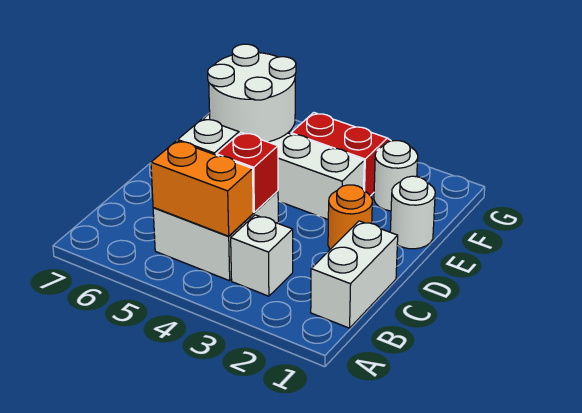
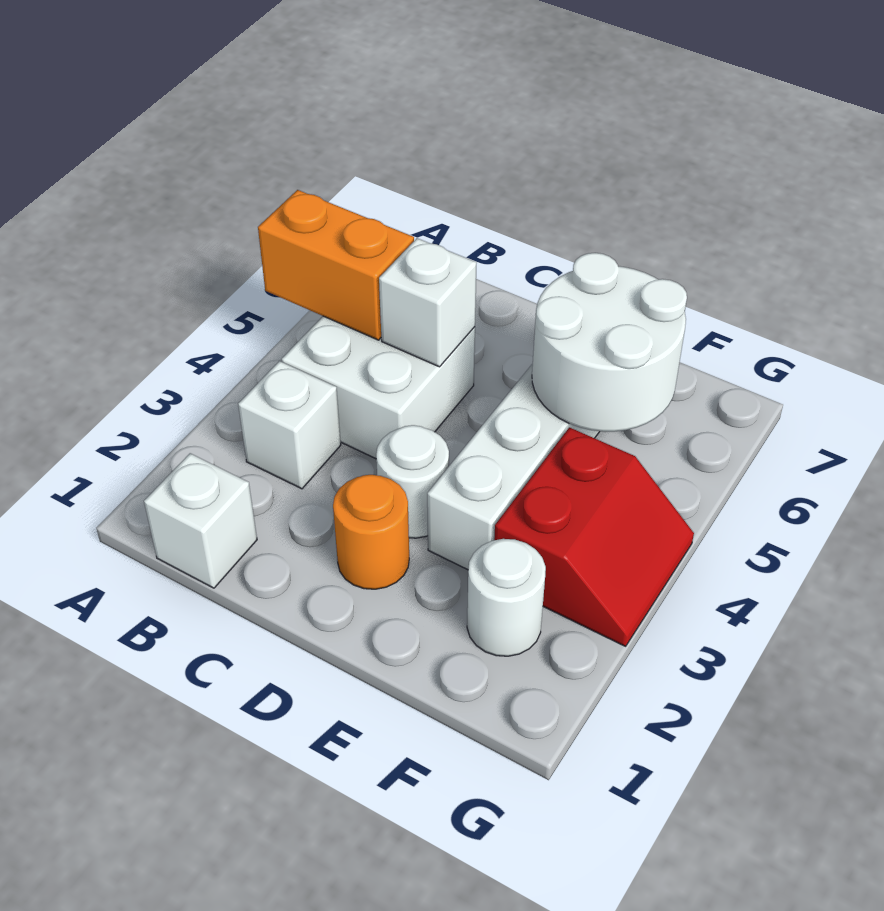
white brick B1:C1 level 1 -> white brick B1 level 1
orange brick B4:B5 level 2 -> orange brick A5:B5 level 2
red brick C4 level 2 -> none
white round brick E1 level 1 -> white round brick D3 level 1

